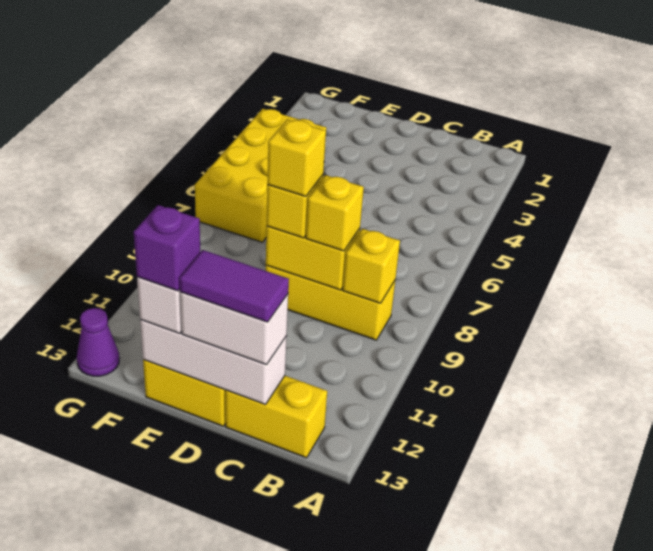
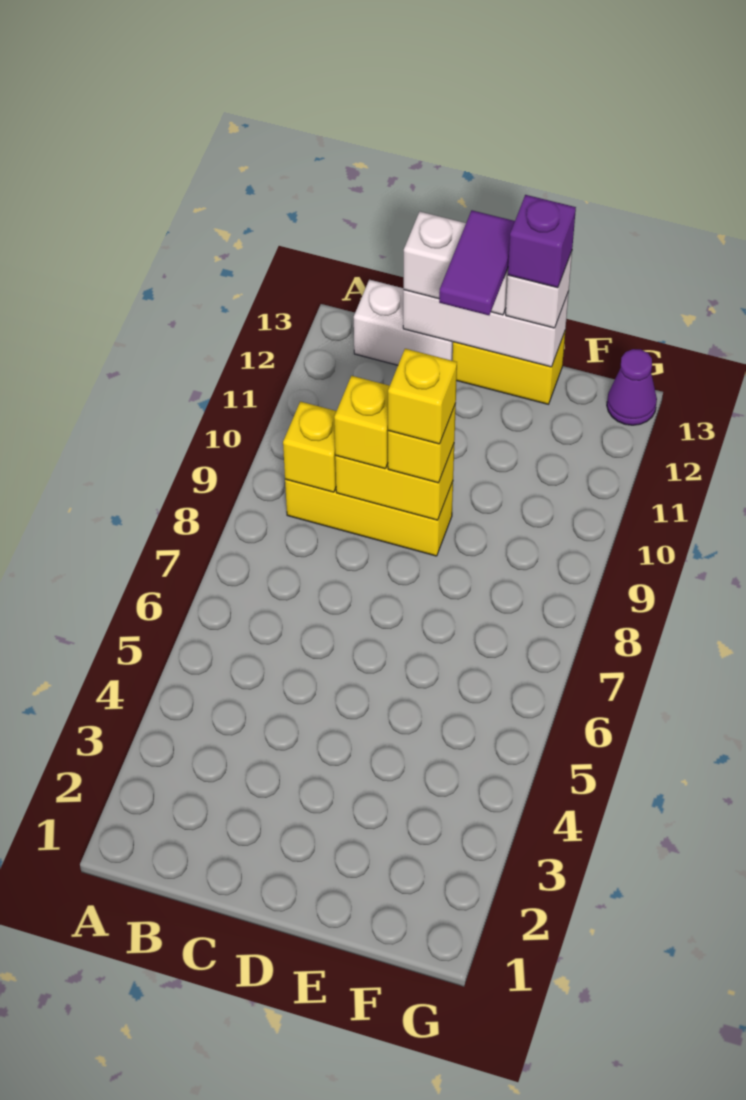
yellow brick B13:C13 level 1 -> white brick B13:C13 level 1
purple tile C13:D13 level 4 -> purple tile D12:D13 level 4
yellow brick F4:G7 level 1 -> none

